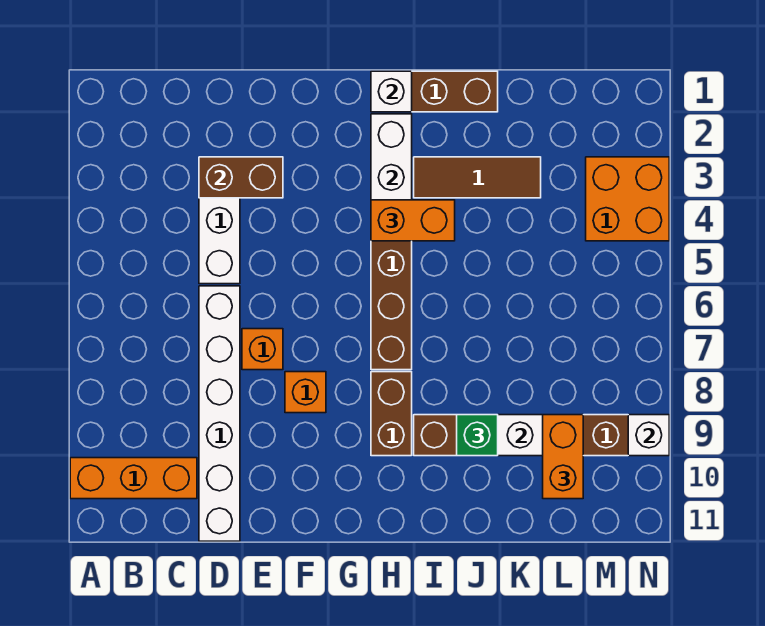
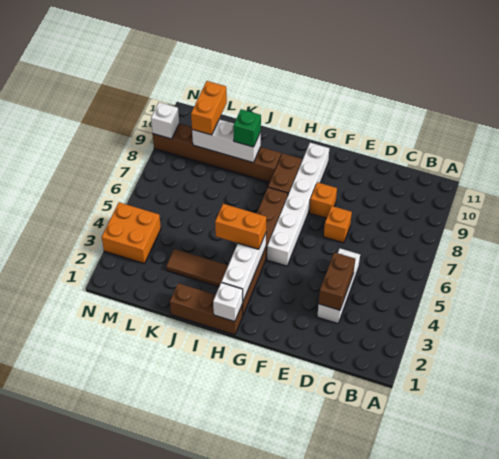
orange brick A10:C10 level 1 -> none
brown brick D3:E3 level 2 -> brown brick D3:D4 level 2
white brick D6:D11 level 1 -> white brick G5:G10 level 1

